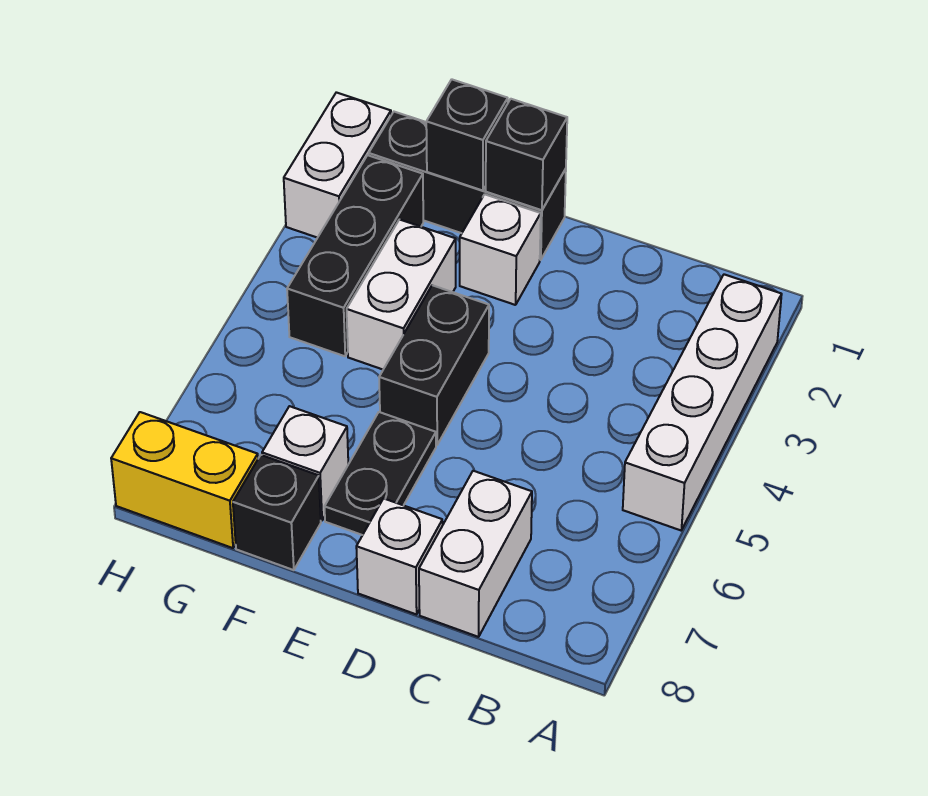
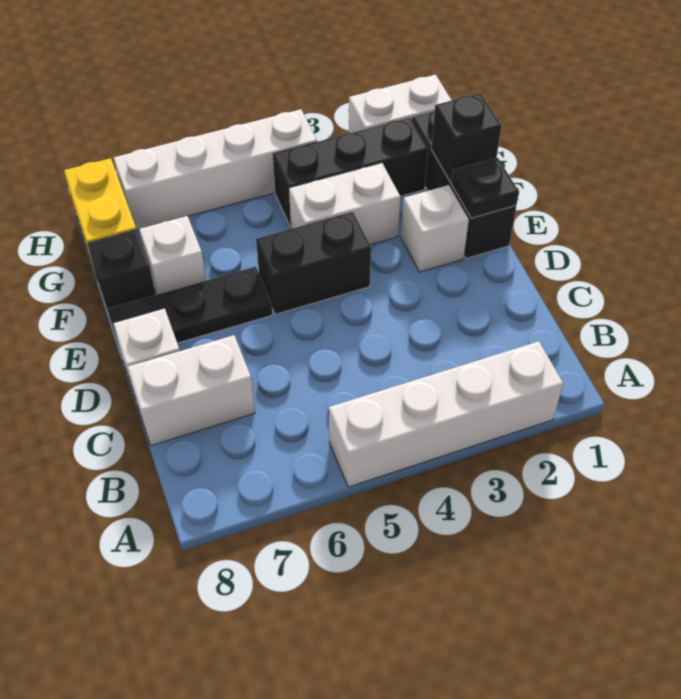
black brick E1 level 2 -> black plate E1 level 2
black plate E6:E7 level 1 -> black plate E6:E8 level 1
none -> white brick H4:H7 level 1

